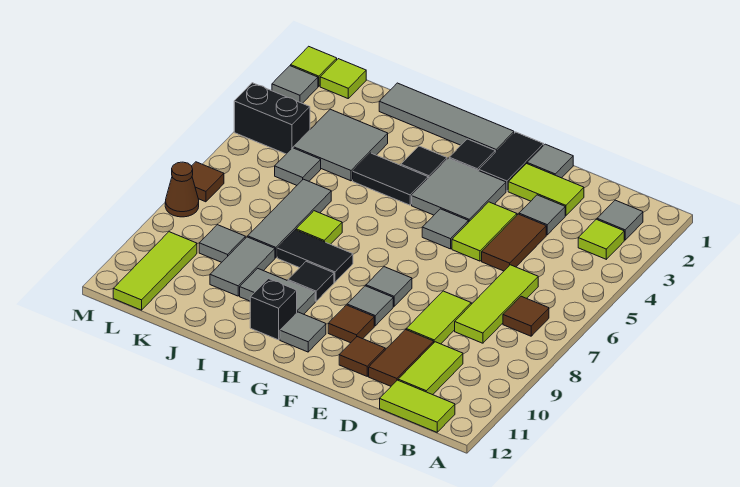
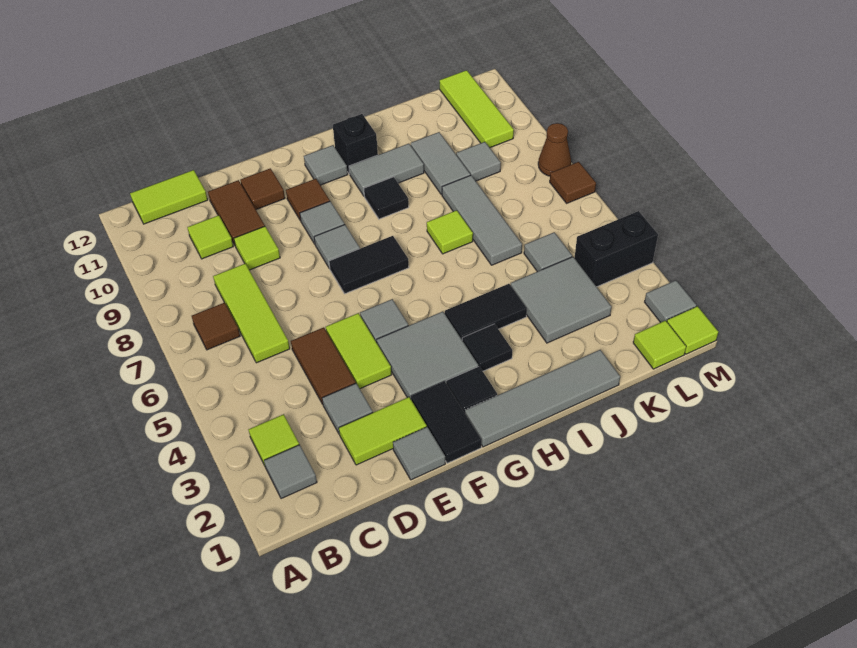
lime tile C10:C11 level 1 -> lime tile C10 level 1
lime tile D8:D9 level 1 -> lime tile D9 level 1
black tile H8:I8 level 1 -> black tile F7:G7 level 1

